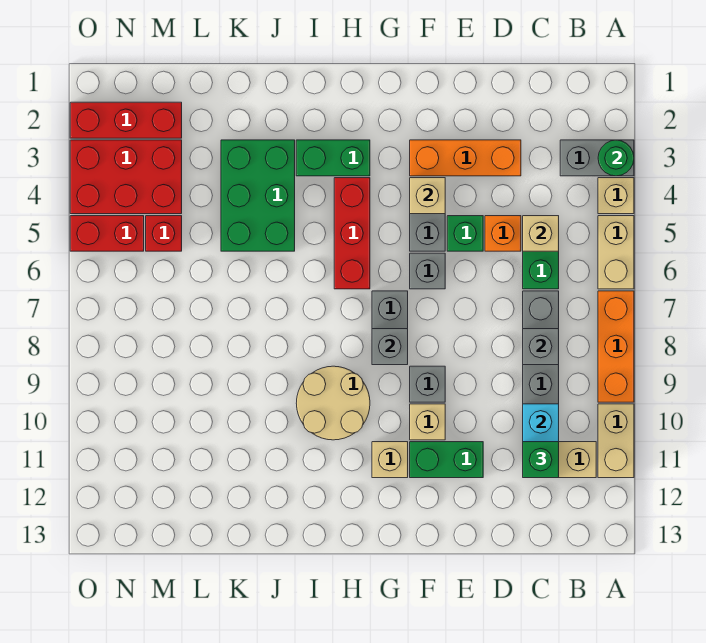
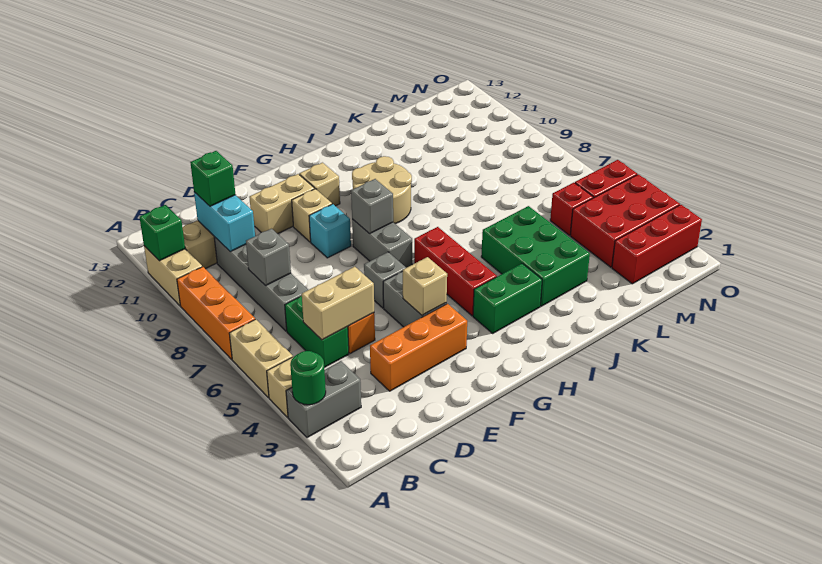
tan brick C5 level 2 -> tan brick C5:D5 level 2
green brick E5 level 1 -> green brick A11 level 2
green brick E11:F11 level 1 -> tan brick E11:F11 level 1
grey brick F9 level 1 -> cyan brick F9 level 1

